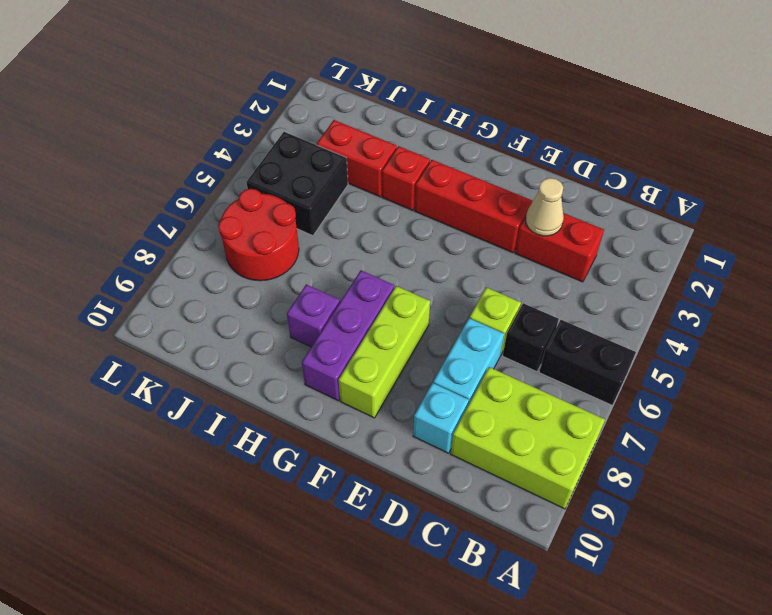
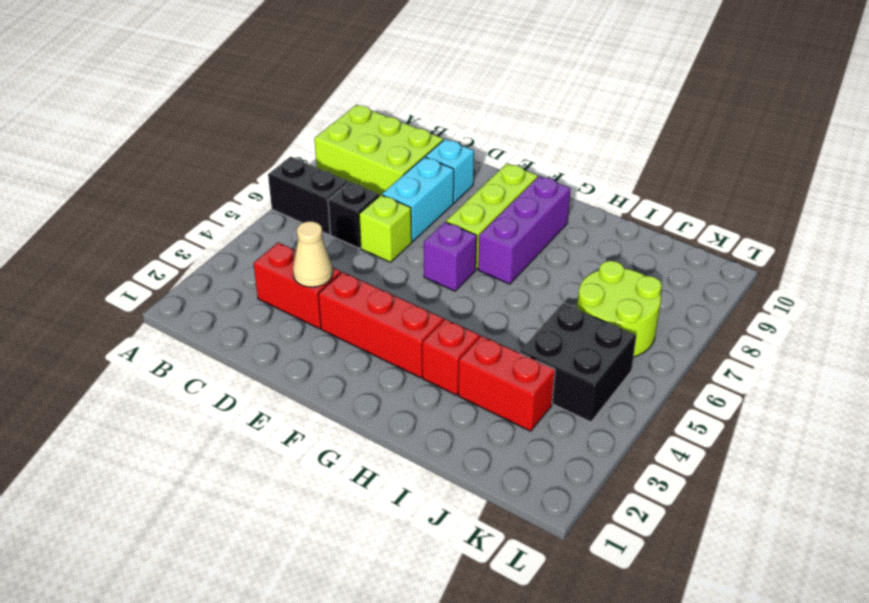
purple brick H8 level 1 -> purple brick F6 level 1
red round brick J6:K7 level 1 -> lime round brick J6:K7 level 1

